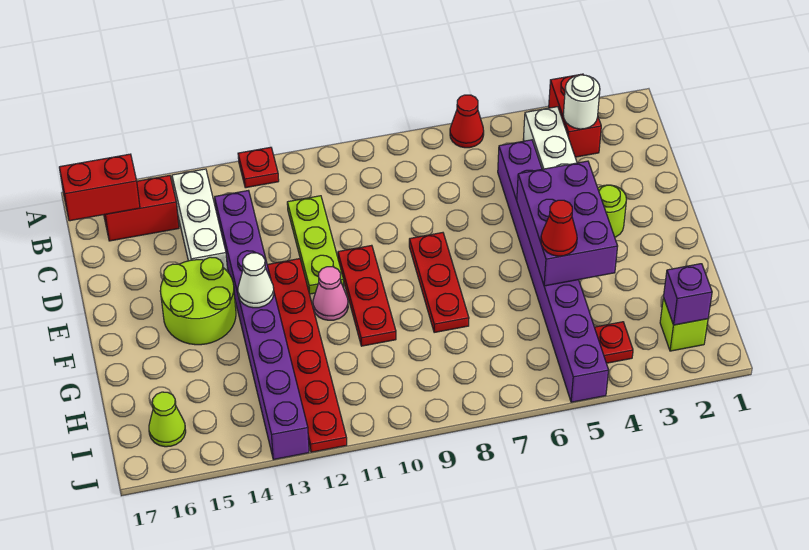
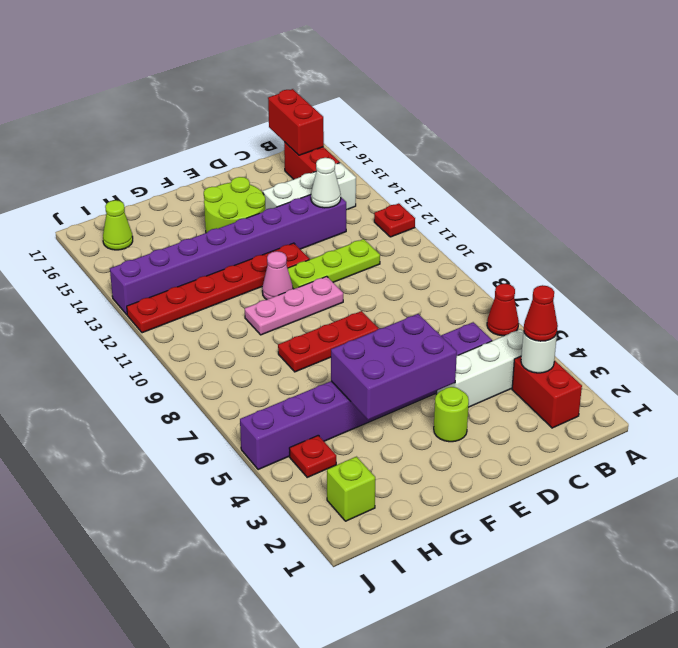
red brick A3:B3 level 1 -> red brick B2:B3 level 1
red plate E10:G10 level 1 -> pink plate E10:G10 level 1
white cone F13 level 2 -> white cone C13 level 2
red cone G5 level 3 -> red cone B3 level 3
purple brick I2 level 2 -> none

